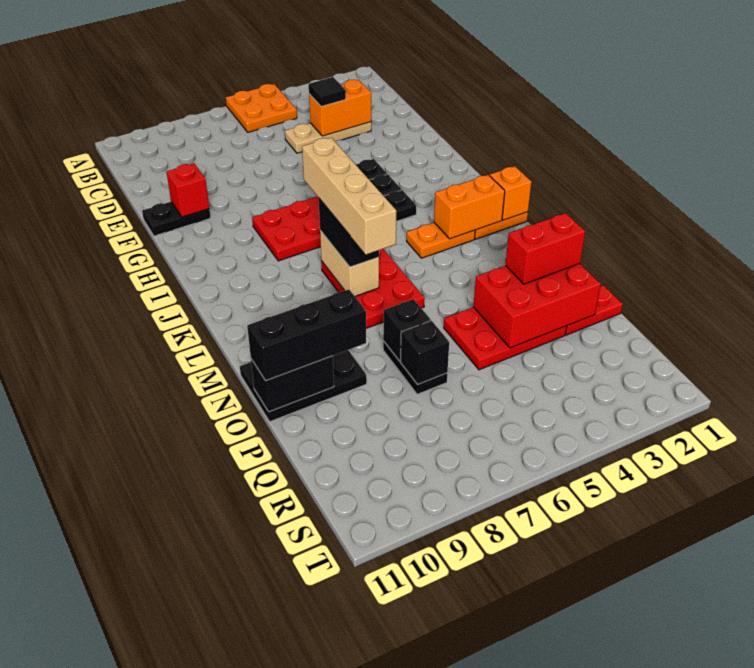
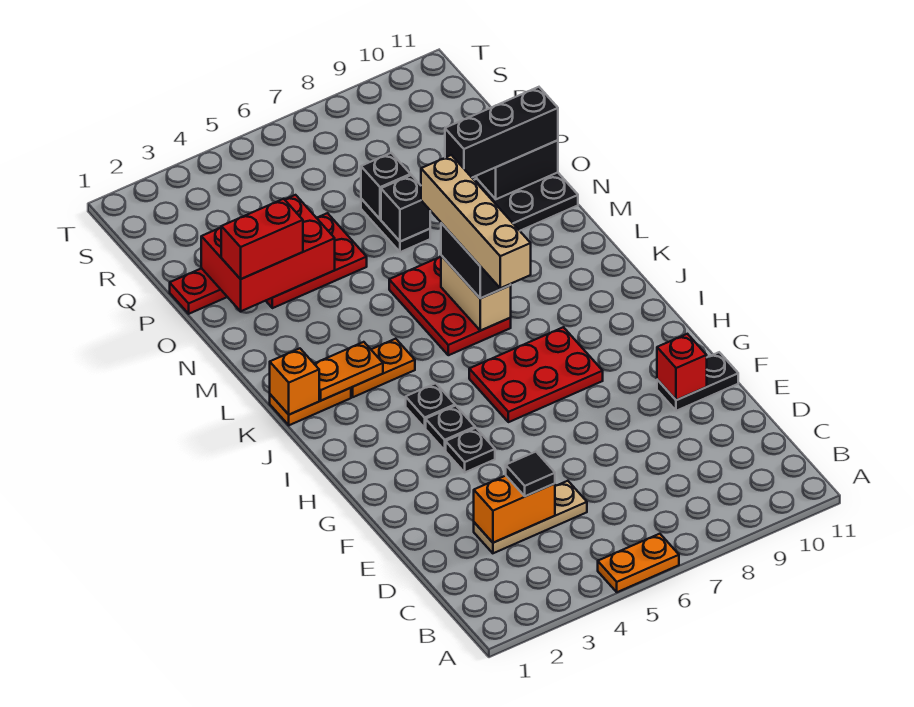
orange plate A5:B6 level 1 -> orange plate A5:A6 level 1
orange brick K2:K3 level 2 -> orange plate K2:K3 level 2

